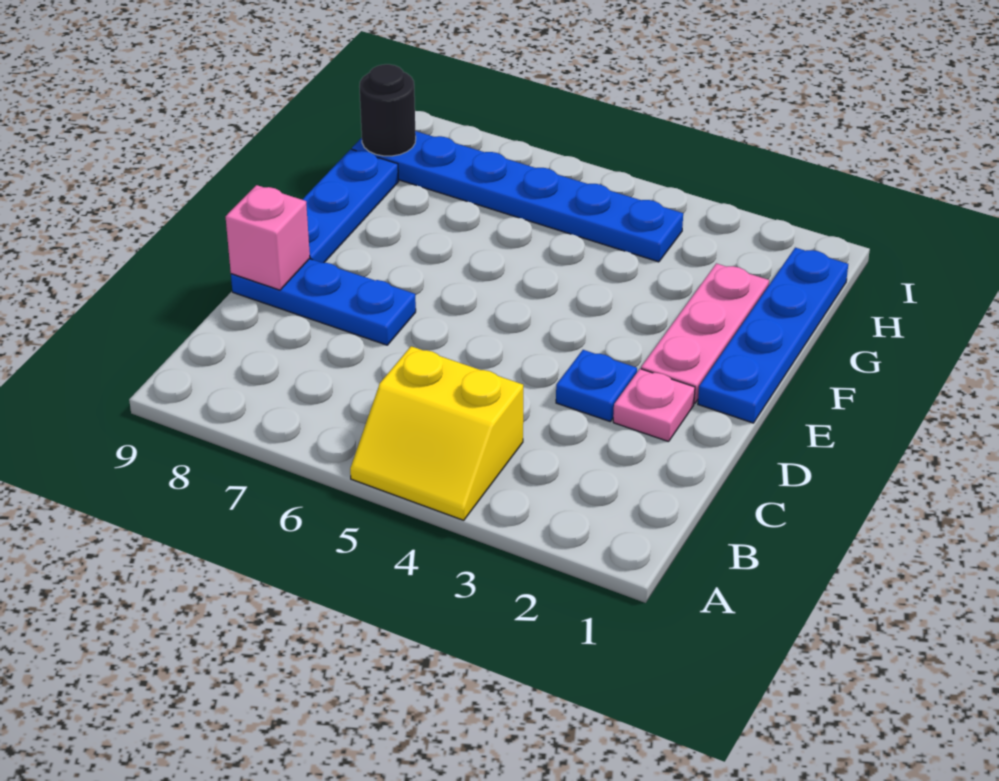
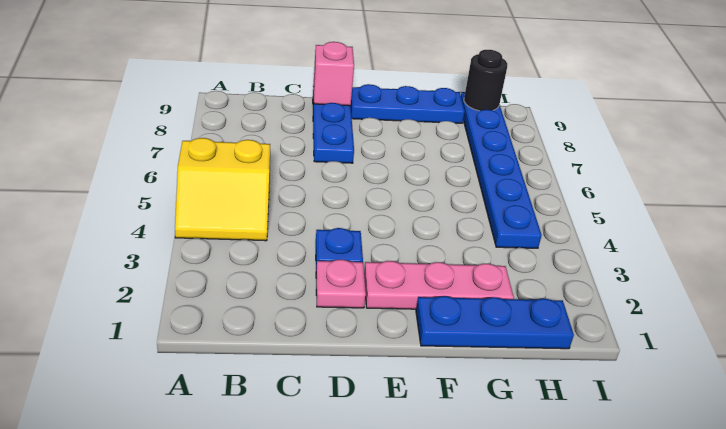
yellow slope A4:B5 level 1 top B -> yellow slope A4:B5 level 1 top 5
blue plate E1:H1 level 1 -> blue plate F1:H1 level 1

